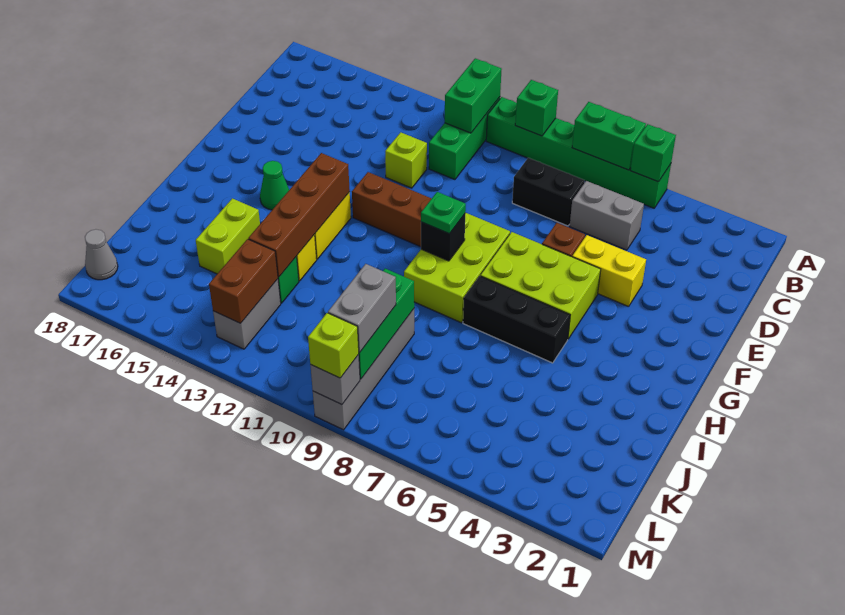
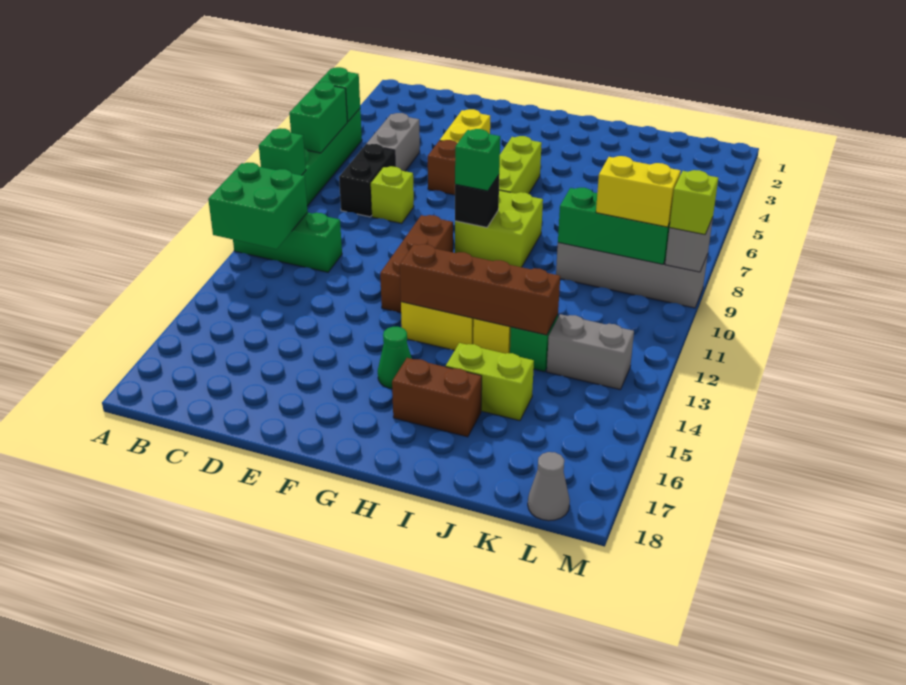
green brick A11:B11 level 2 -> green brick A11:B12 level 2
lime brick D12 level 1 -> lime brick D8 level 1
lime brick F5:G7 level 1 -> lime brick G5:G7 level 1
lime brick F8:H9 level 1 -> lime brick G8:H9 level 1
green plate G9 level 3 -> green brick G9 level 3
black brick H5:H7 level 1 -> none
grey brick K9:L9 level 3 -> yellow brick K9:L9 level 3
brown brick K13:L13 level 2 -> brown brick H16:I16 level 1

